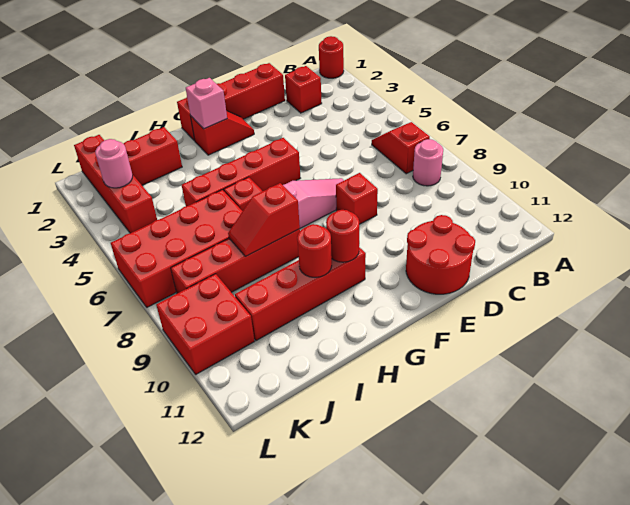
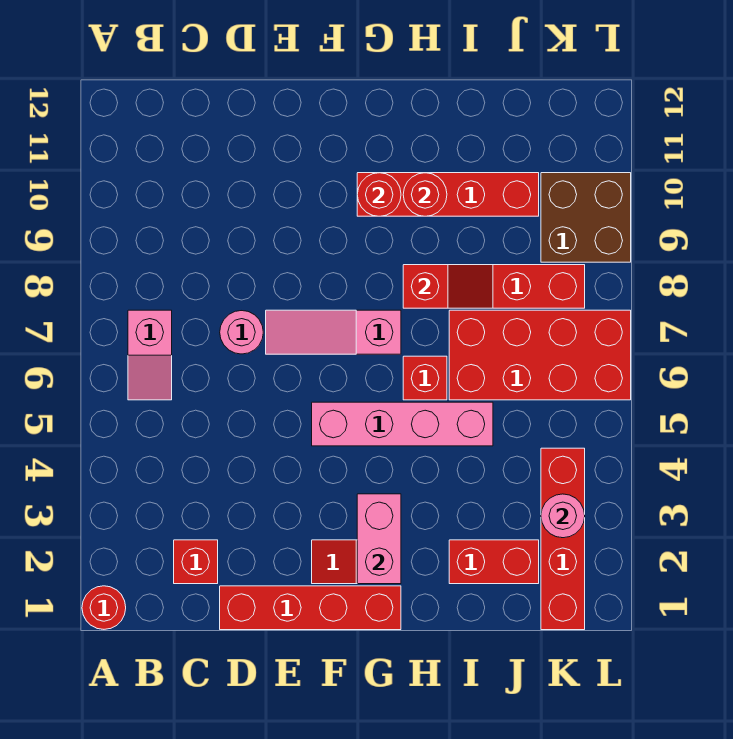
red slope B6:B7 level 1 top 7 -> pink slope B6:B7 level 1 top 7
pink round brick B8 level 1 -> pink round brick D7 level 1
red round brick D11:E12 level 1 -> none
red brick E8 level 1 -> none
red brick F5:I5 level 1 -> pink brick F5:I5 level 1
pink brick G2 level 2 -> pink brick G2:G3 level 2
red brick K9:L10 level 1 -> brown brick K9:L10 level 1

